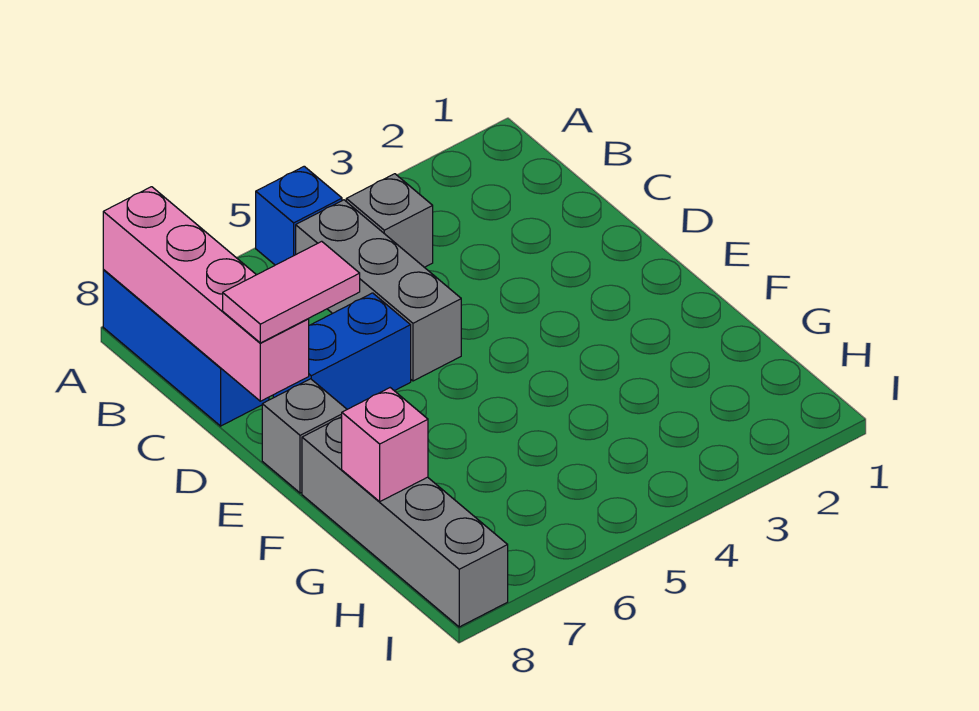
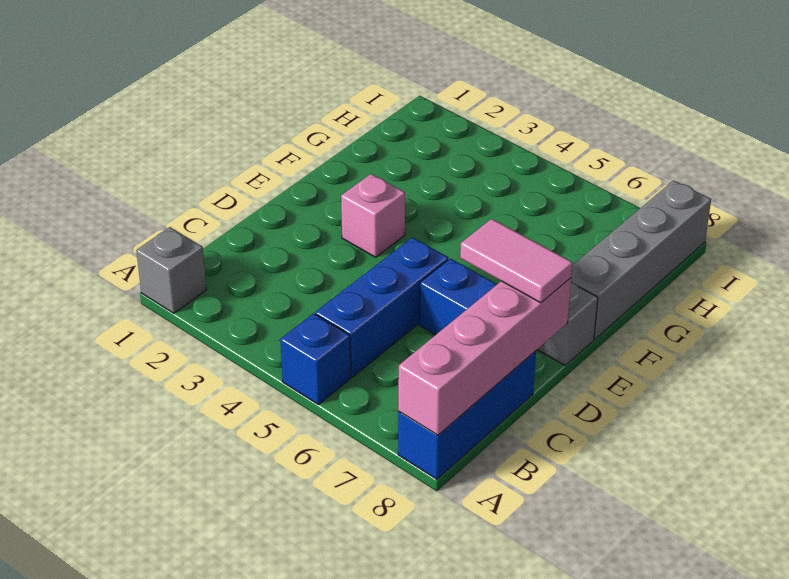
grey brick B4 level 1 -> grey brick A1 level 1
grey brick B5:D5 level 1 -> blue brick B5:D5 level 1
pink brick G8 level 2 -> pink brick E3 level 1

